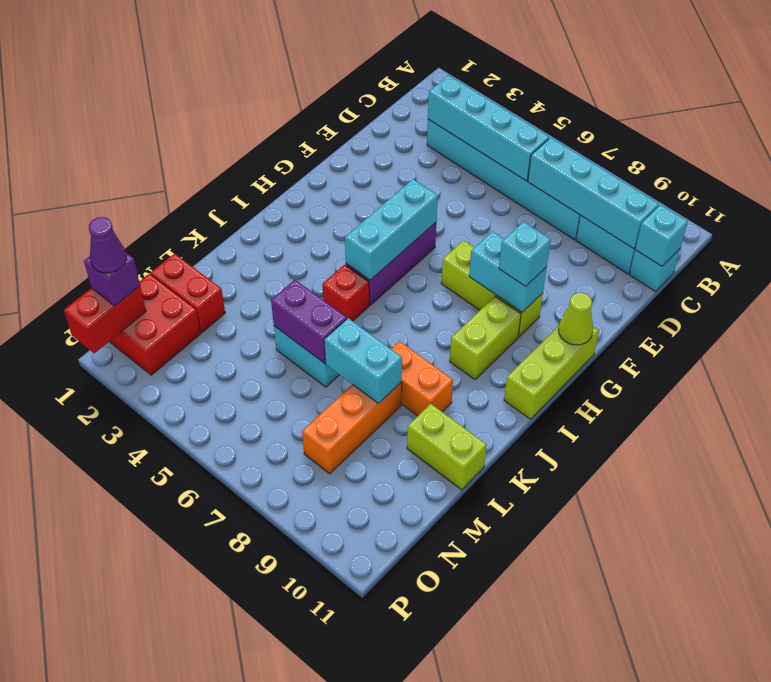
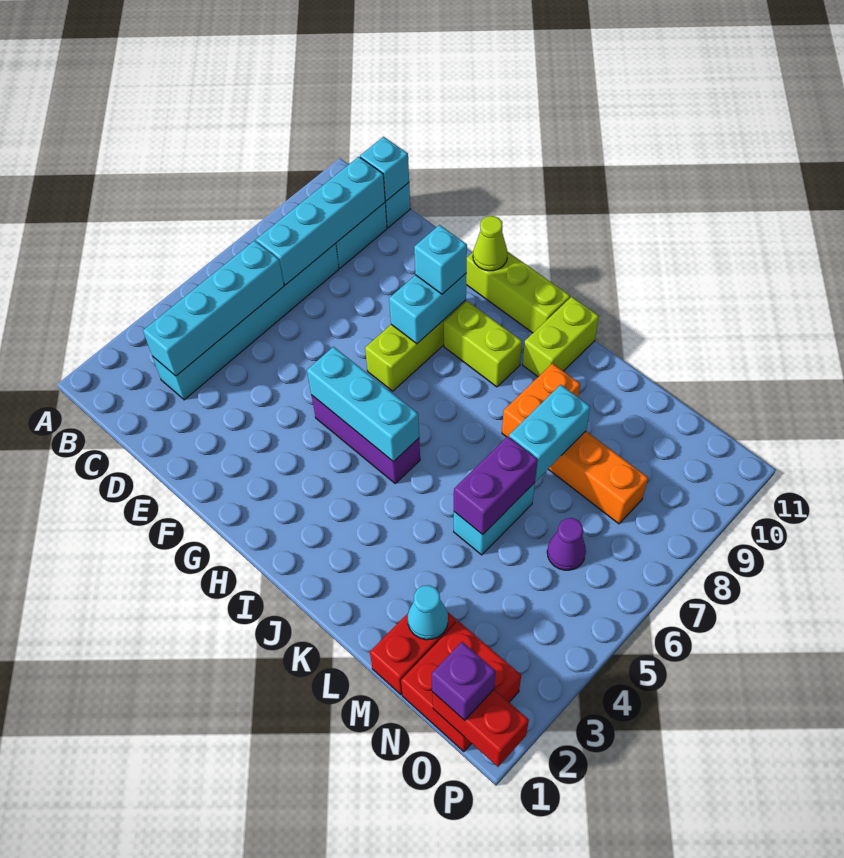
red brick J5 level 1 -> none
lime brick L10:L11 level 1 -> lime brick J10:J11 level 1
none -> cyan cone M2 level 2
purple cone O1 level 4 -> purple cone N6 level 1

